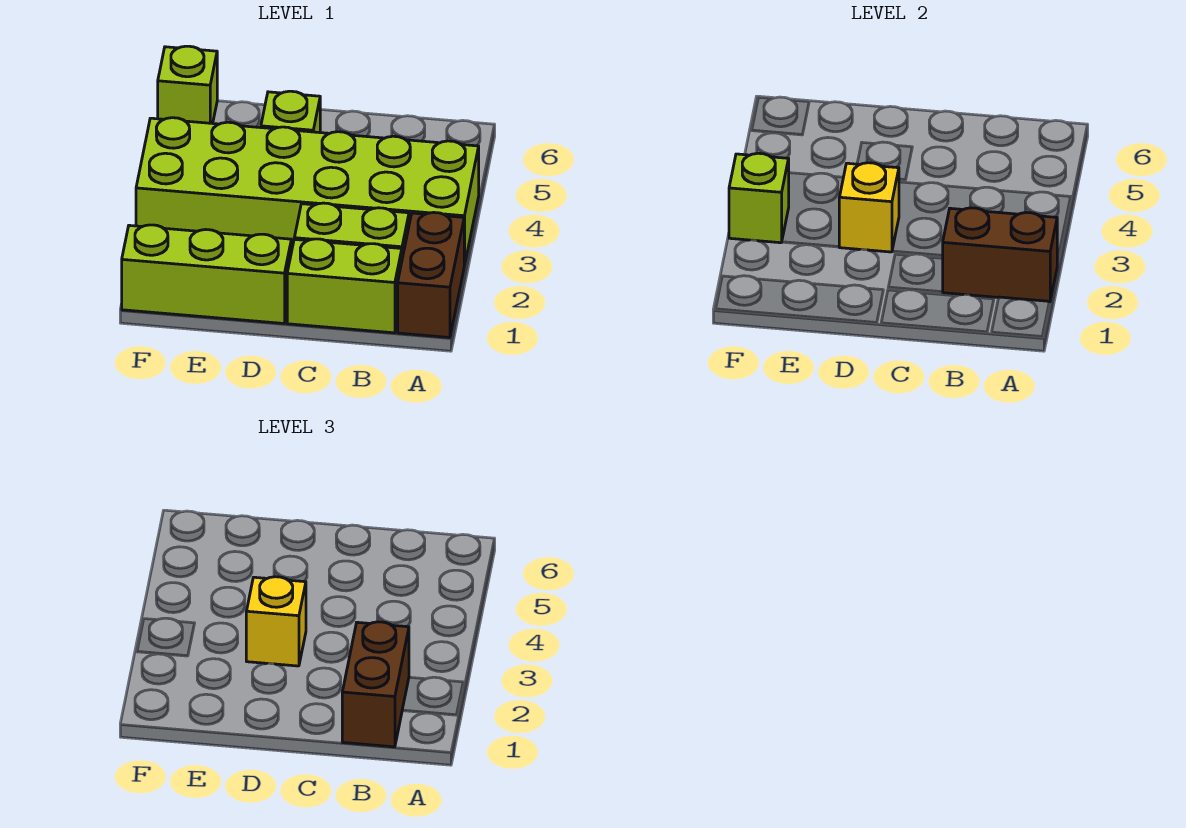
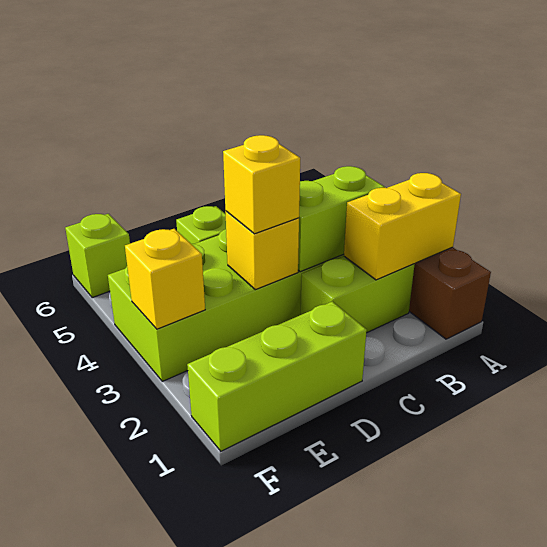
brown brick A2:B2 level 2 -> yellow brick A2:B2 level 2
lime brick B1:C1 level 1 -> lime brick B3:C3 level 2
brown brick B1:B2 level 3 -> none
lime brick F3 level 2 -> yellow brick F3 level 2

